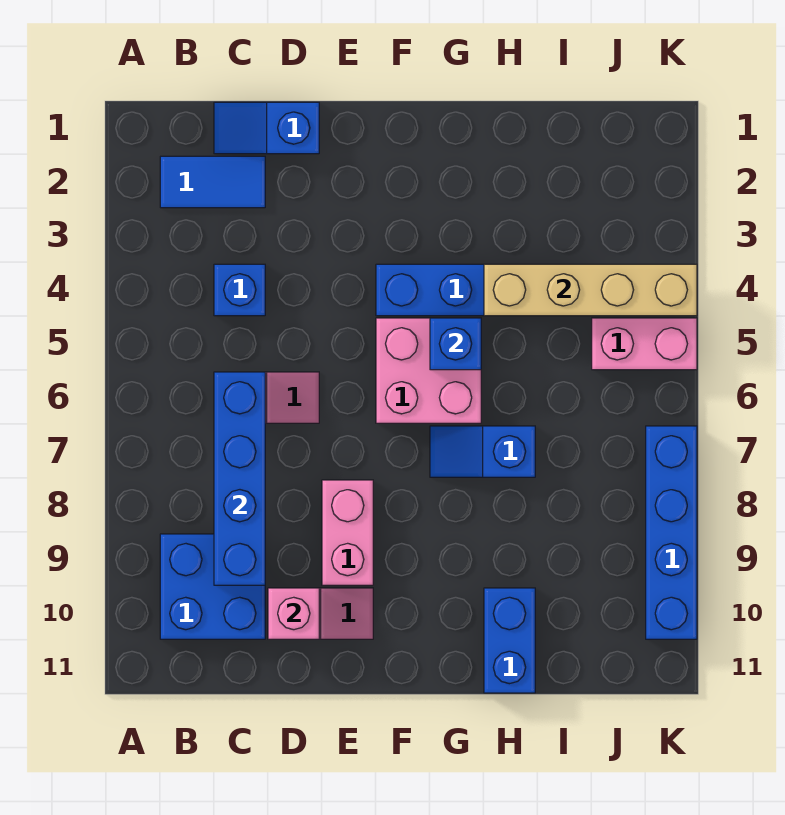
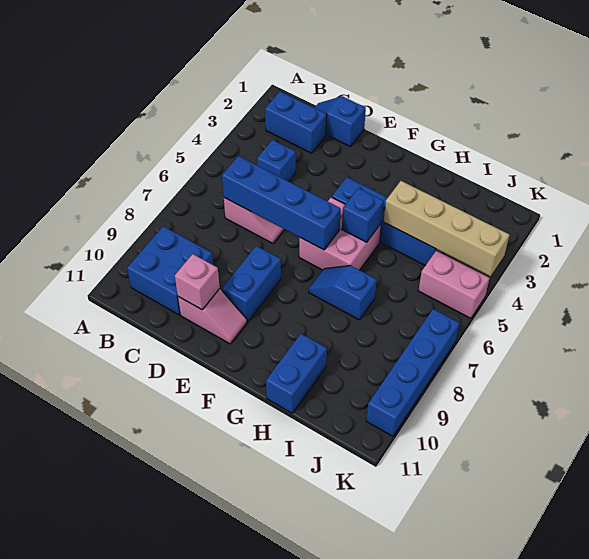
blue tile B2:C2 level 1 -> blue brick B2:C2 level 1
blue brick C6:C9 level 2 -> blue brick C6:F6 level 2
pink brick E8:E9 level 1 -> blue brick E8:E9 level 1

